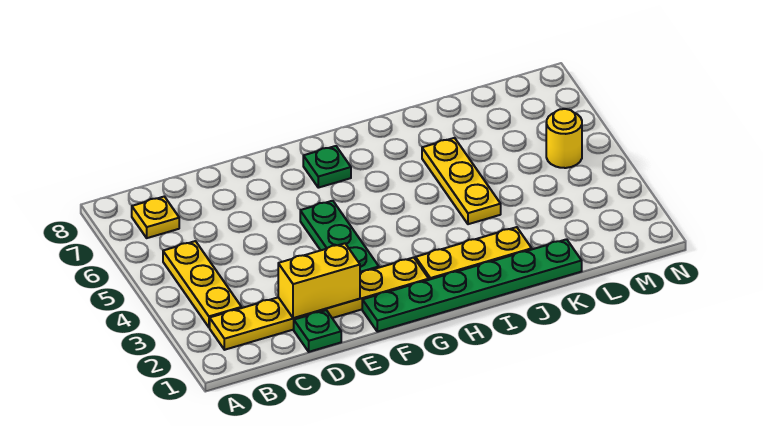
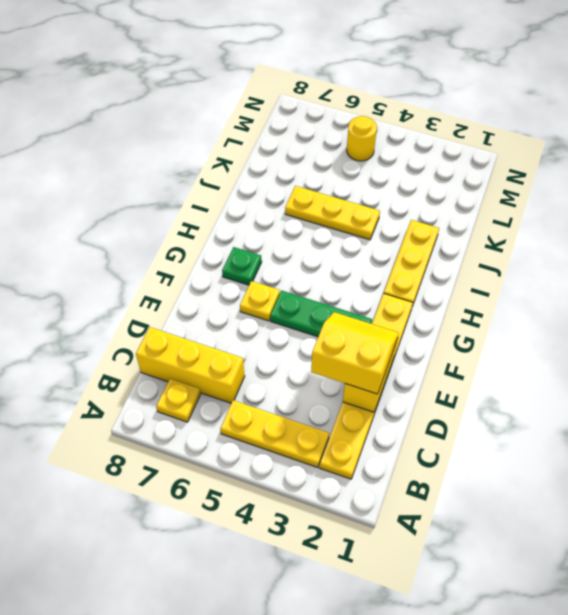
none -> yellow brick C6:C8 level 1
green plate D1 level 1 -> none
none -> yellow slope D2:E3 level 3 top D
green plate F1:K1 level 1 -> none
none -> yellow plate F6 level 1

